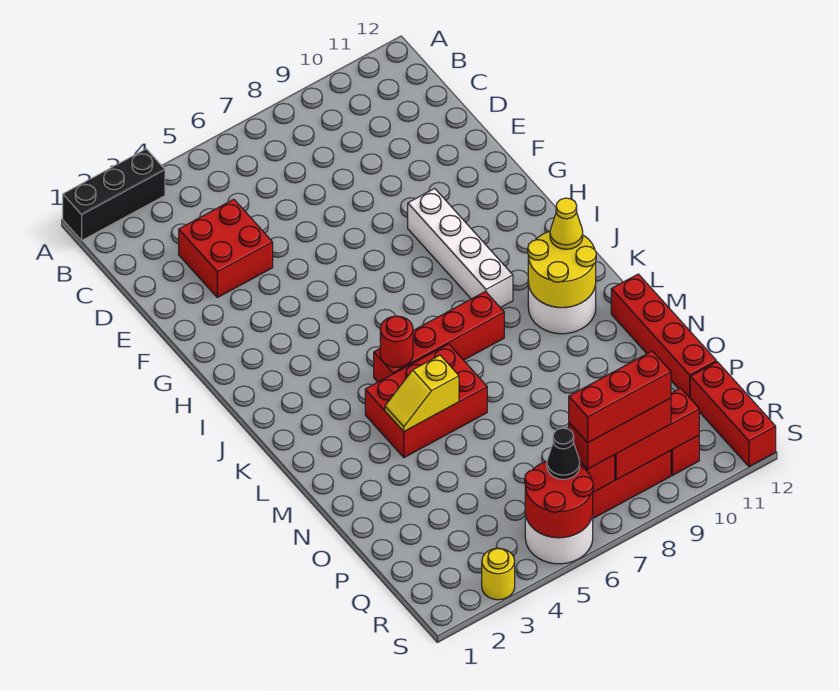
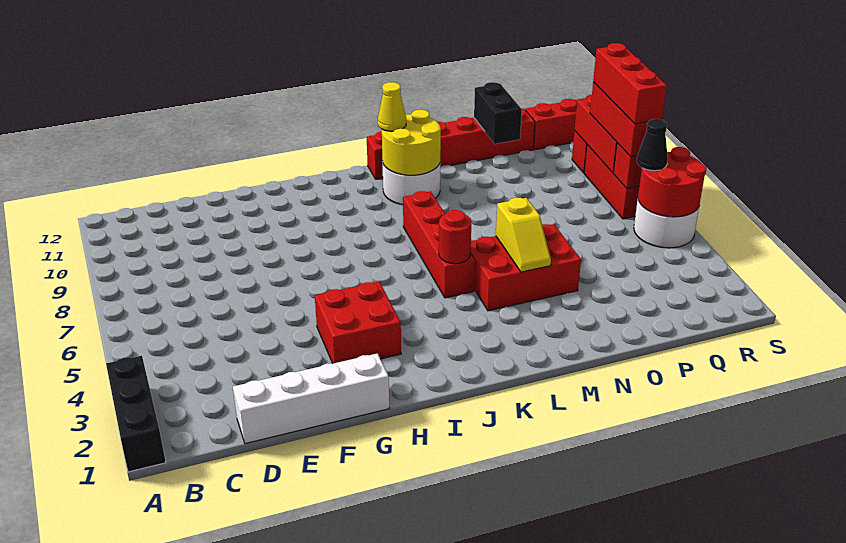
red brick D3:E4 level 1 -> red brick G3:H4 level 1
white brick G9:J9 level 1 -> white brick D1:G1 level 1
red brick L4:M6 level 1 -> red brick L4:N5 level 1
red brick M12:P12 level 1 -> red brick K12:P12 level 1
none -> black brick O11:O12 level 2
yellow round brick S3 level 1 -> none

